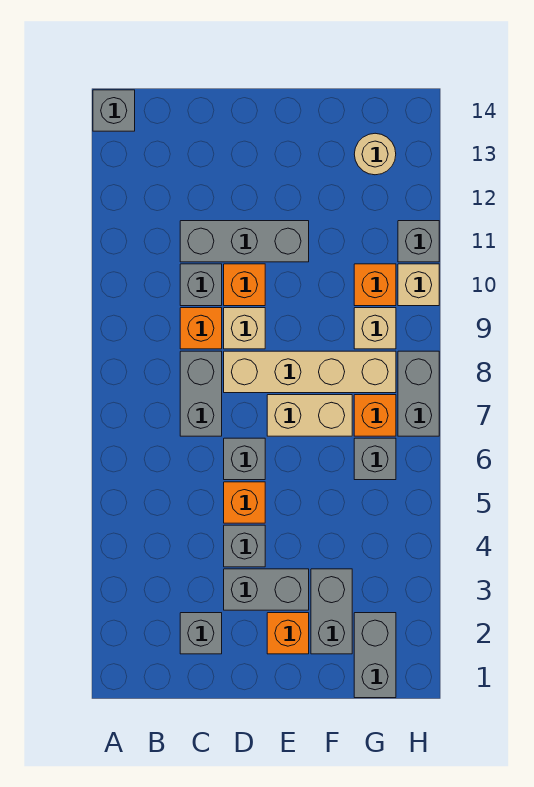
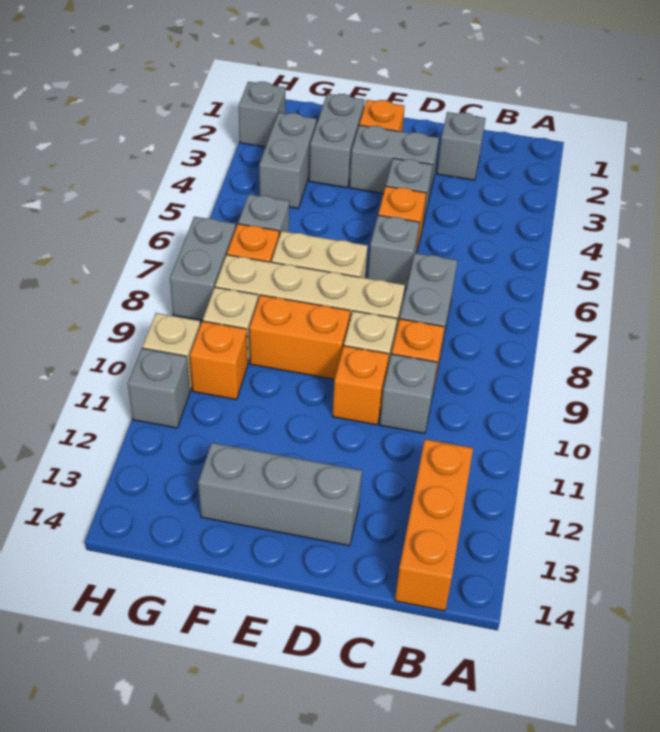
grey brick A14 level 1 -> grey brick H2 level 1
none -> orange brick B12:B14 level 1
grey brick C11:E11 level 1 -> grey brick D13:F13 level 1
none -> orange brick E9:F9 level 1
grey brick G1:G2 level 1 -> grey brick G3:G4 level 1
tan round brick G13 level 1 -> none

